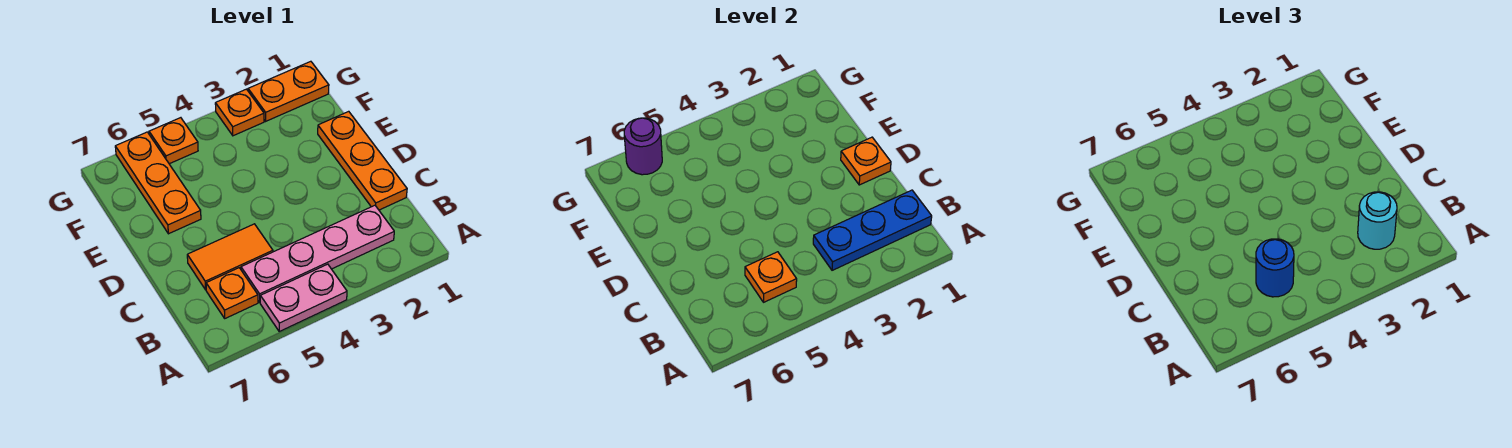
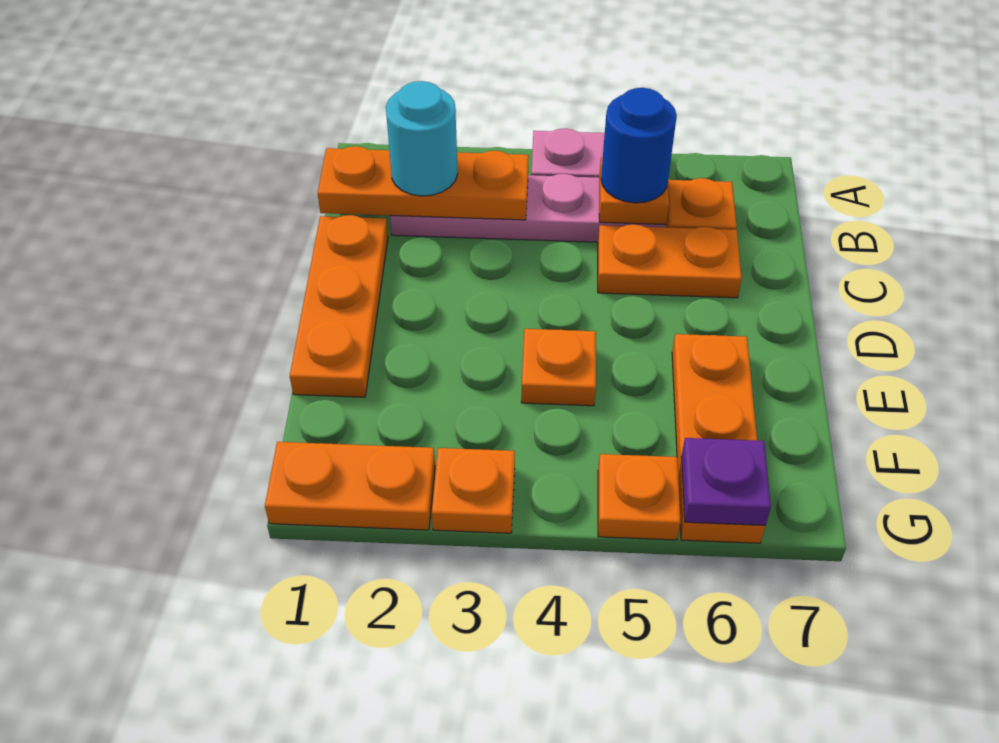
blue plate B1:B3 level 2 -> orange plate B1:B3 level 2
orange tile C5:C6 level 1 -> orange plate C5:C6 level 1
orange plate D1 level 2 -> orange plate E4 level 1
purple round brick G6 level 2 -> purple plate G6 level 2

